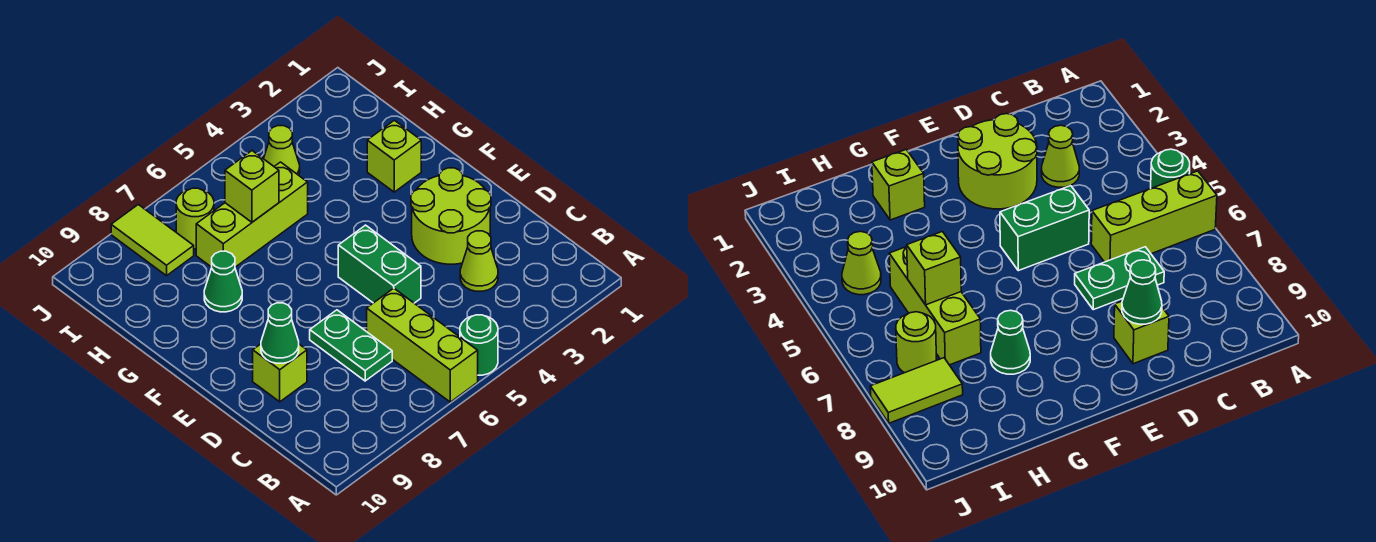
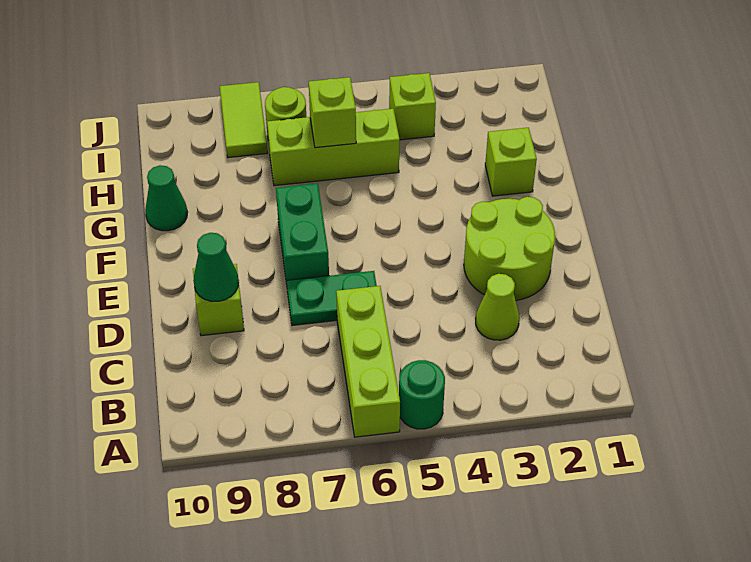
green plate C7:D7 level 1 -> green plate D6:D7 level 1
green brick D5:E5 level 1 -> green brick E7:F7 level 1
green cone G8 level 1 -> green cone G10 level 1
lime cone I4 level 1 -> lime brick I4 level 1

